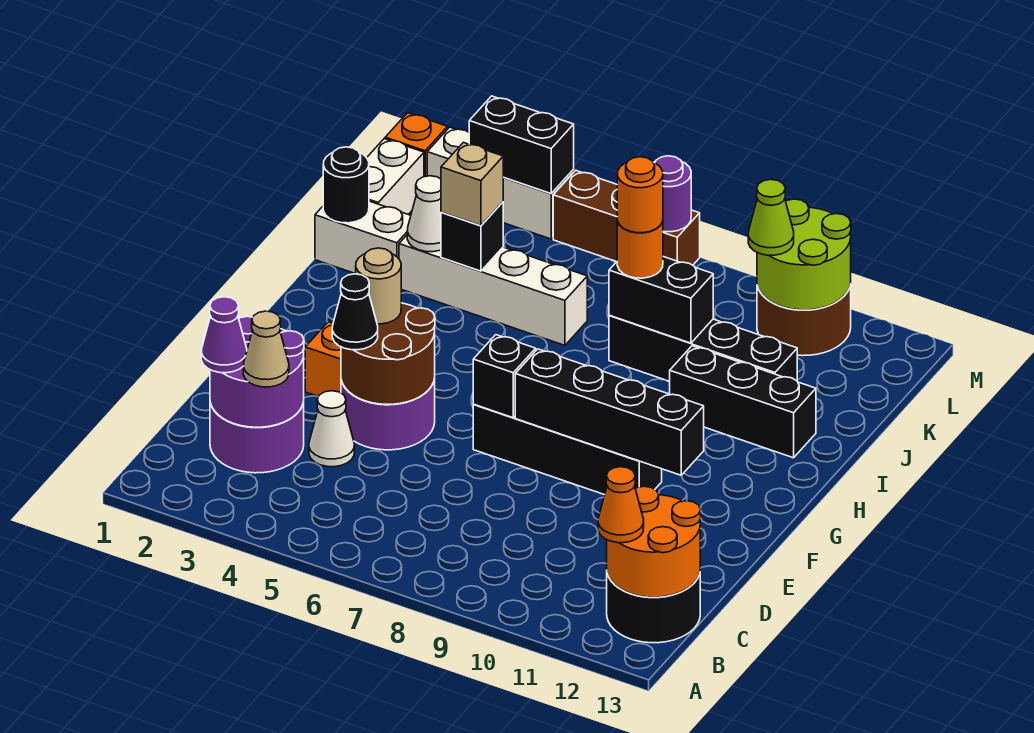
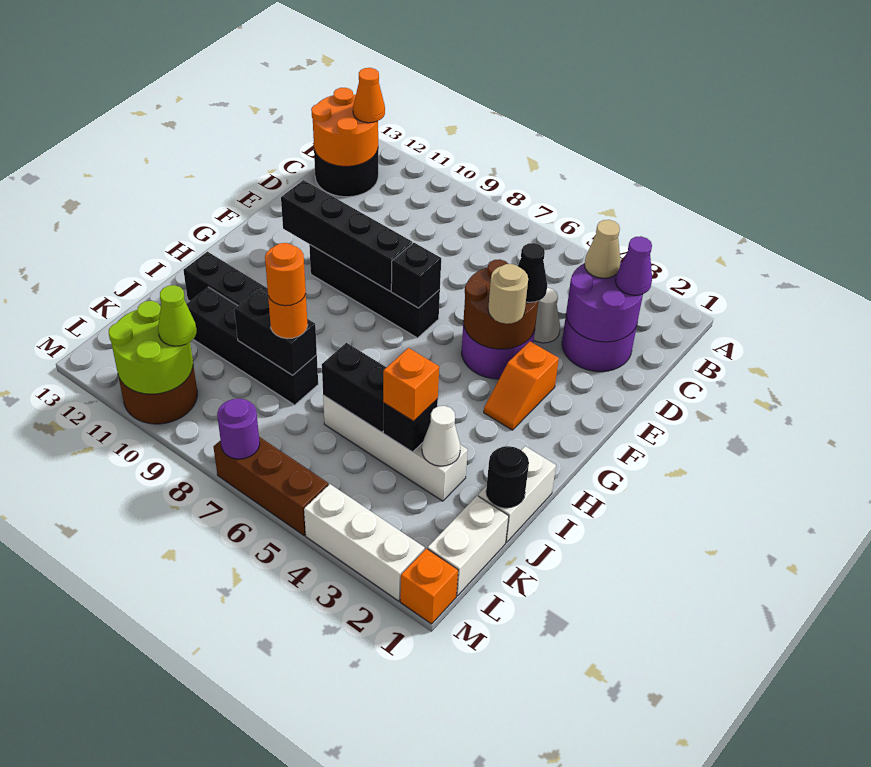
white brick J1:J2 level 1 -> white brick I1:J1 level 1
tan brick J4 level 3 -> orange brick J4 level 3
black brick M3:M4 level 2 -> black brick J5:J6 level 2

